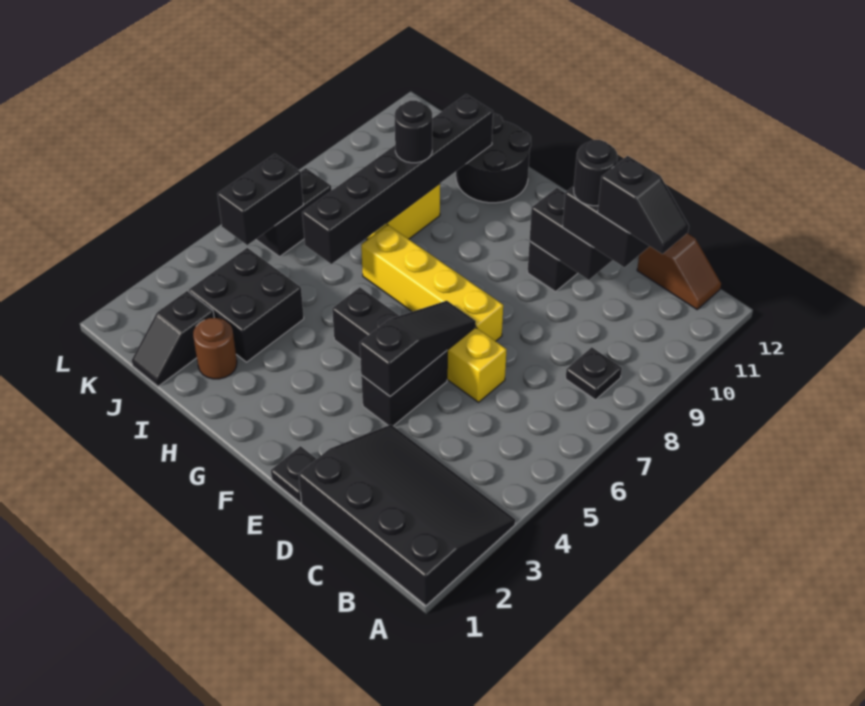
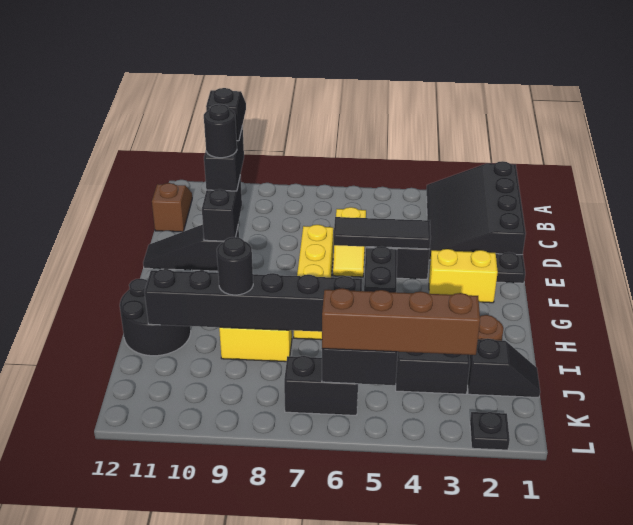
black plate B8 level 1 -> black plate L2 level 1
black slope E4:E6 level 2 top 4 -> black tile E4:E6 level 2
none -> yellow brick F2:F3 level 1
none -> brown brick K3:K6 level 3

